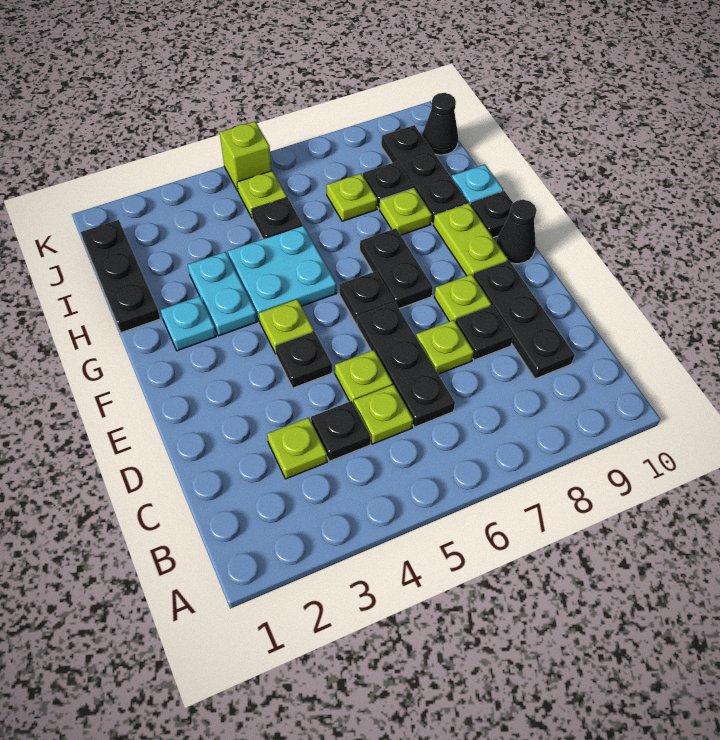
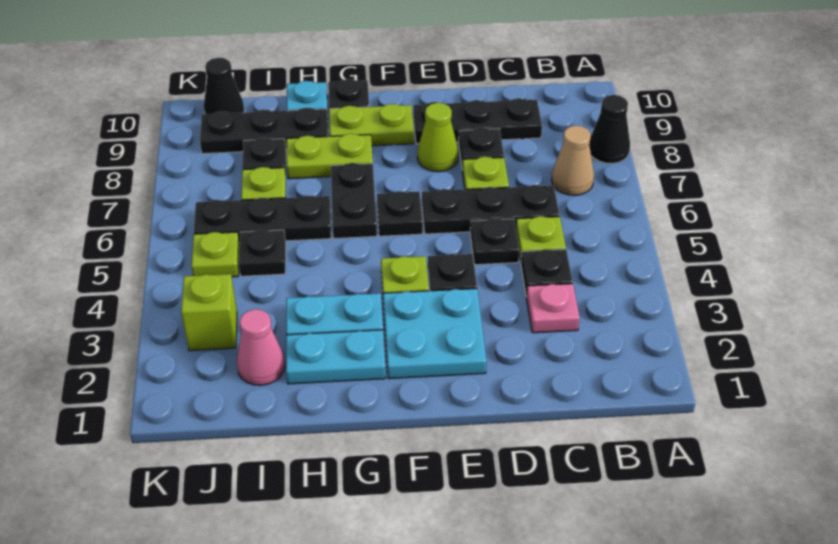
none -> tan cone B7 level 1
lime plate C3 level 1 -> pink plate C3 level 1
lime plate D5 level 1 -> black plate D5 level 1
lime plate E8 level 1 -> lime cone E8 level 1
black plate F7:G7 level 1 -> black plate G6:G7 level 1
black cone F10 level 1 -> black cone A8 level 1
cyan plate G2 level 1 -> cyan plate G2:H2 level 1
cyan plate G4:H5 level 1 -> cyan plate E2:F3 level 1
black plate H1:J1 level 1 -> black plate H6:J6 level 1
lime plate H8 level 1 -> lime plate G8:H8 level 1
none -> pink cone I2 level 1
lime brick K5 level 1 -> lime brick J3 level 1

